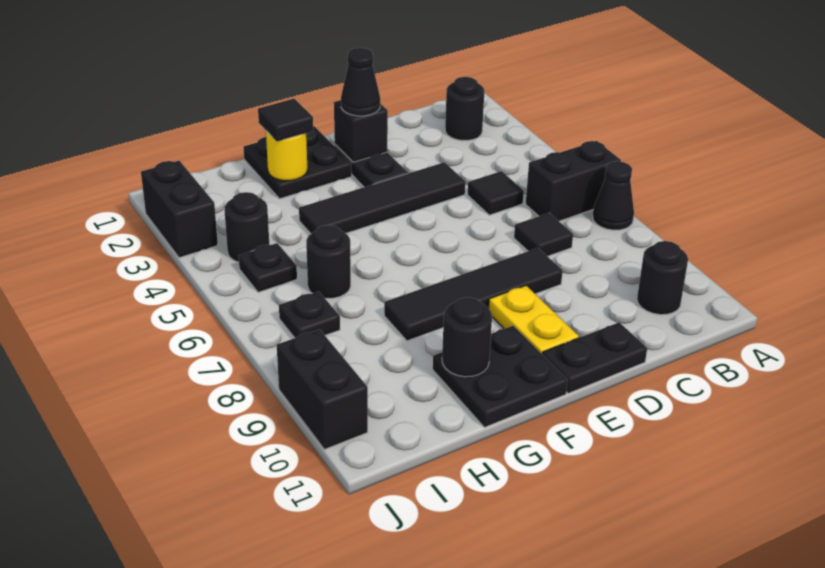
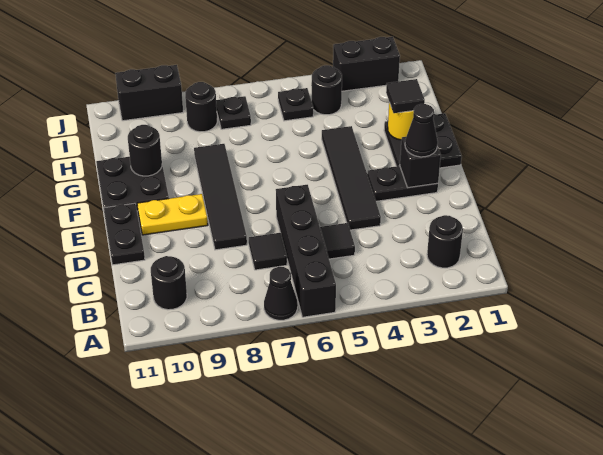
black brick A6:B6 level 1 -> black brick A6:D6 level 1
black round brick H6 level 1 -> black round brick I8 level 1

